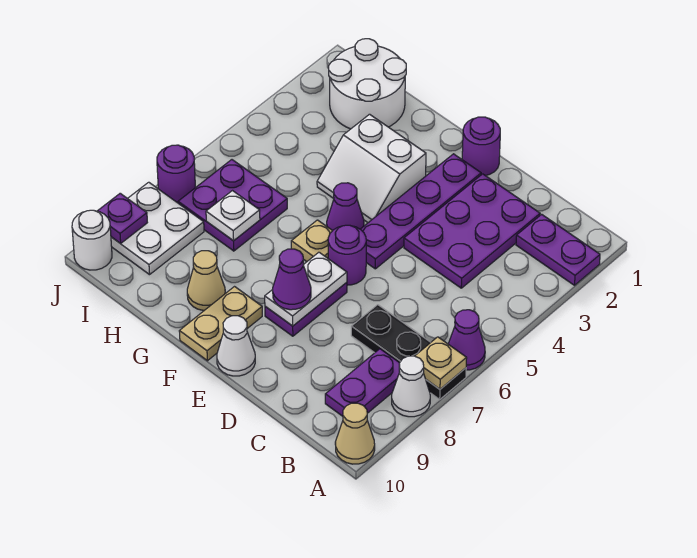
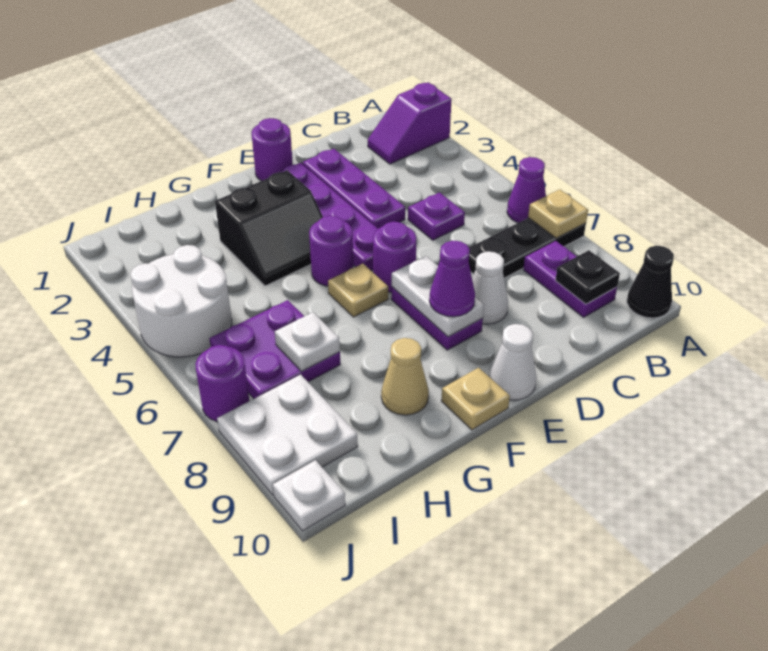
purple plate A2:B2 level 1 -> purple slope A2:B2 level 1 top A
white cone A8 level 1 -> white cone D8 level 1
tan cone A10 level 1 -> black cone A10 level 1
none -> black plate B9 level 2
purple plate C2:D4 level 1 -> purple plate D2:D4 level 1
white slope F3:G4 level 1 top 3 -> black slope F3:G4 level 1 top 3
purple cone F5 level 1 -> purple round brick F5 level 1
tan plate F9:F10 level 1 -> tan plate F10 level 1
white round brick H1:I2 level 1 -> white round brick I4:J5 level 1
purple plate J9 level 2 -> purple plate C5 level 1
white round brick J10 level 1 -> white plate J10 level 1

